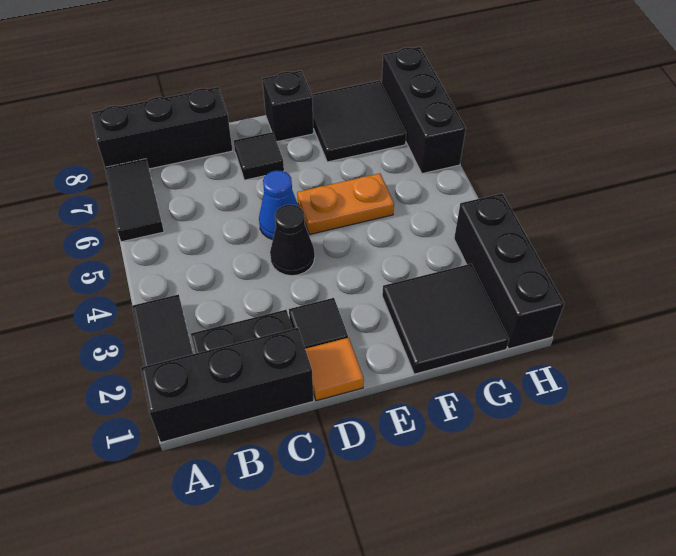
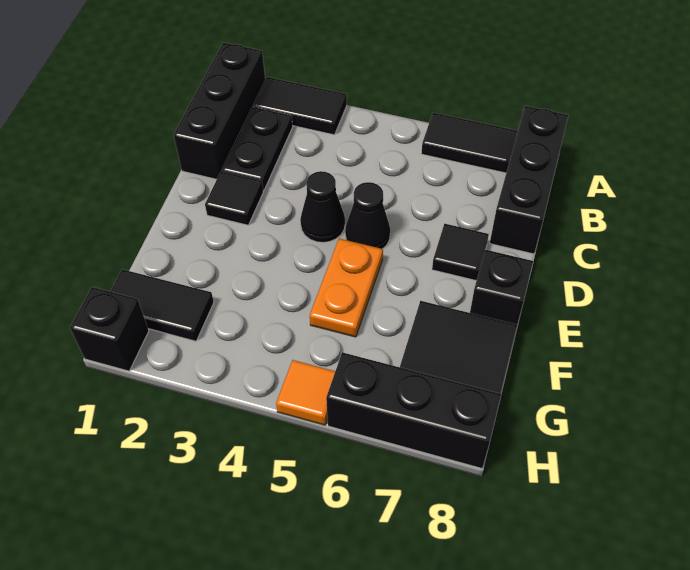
orange tile D1 level 1 -> orange tile H5 level 1
blue cone D5 level 1 -> black cone D5 level 1
black tile F1:G2 level 1 -> black tile G1:G2 level 1
black brick H1:H3 level 1 -> black brick H1 level 1

